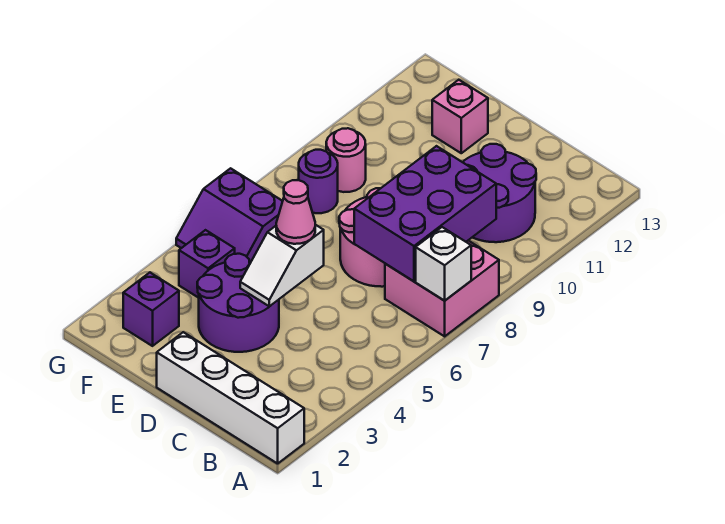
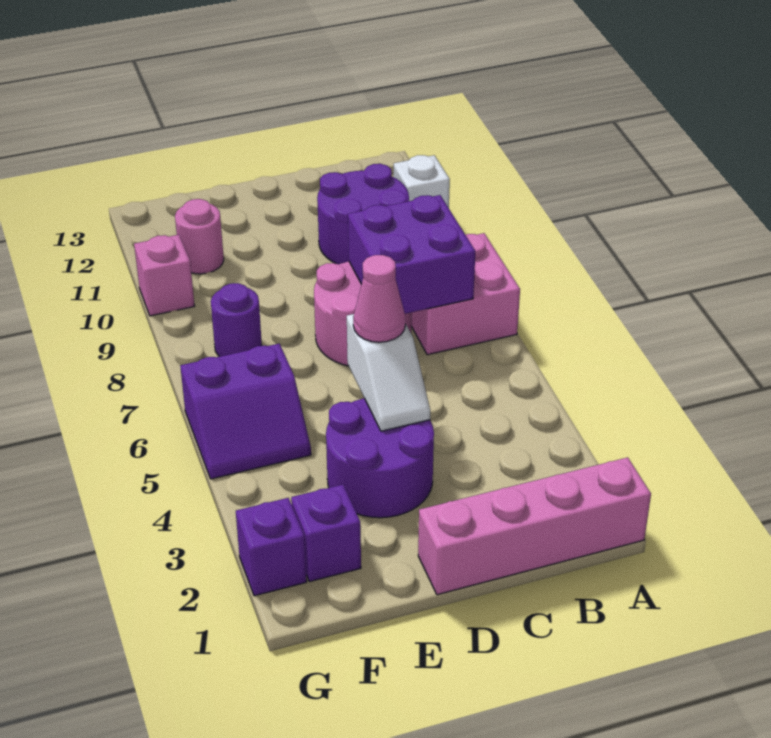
white brick A1:D1 level 1 -> pink brick A1:D1 level 1
white brick A7 level 2 -> white brick A11 level 1
purple brick B7:C9 level 2 -> purple brick B7:C8 level 2
pink brick E12 level 1 -> pink brick G10 level 1
purple brick F4 level 1 -> purple brick G2 level 1
pink round brick F9 level 1 -> pink round brick F11 level 1

